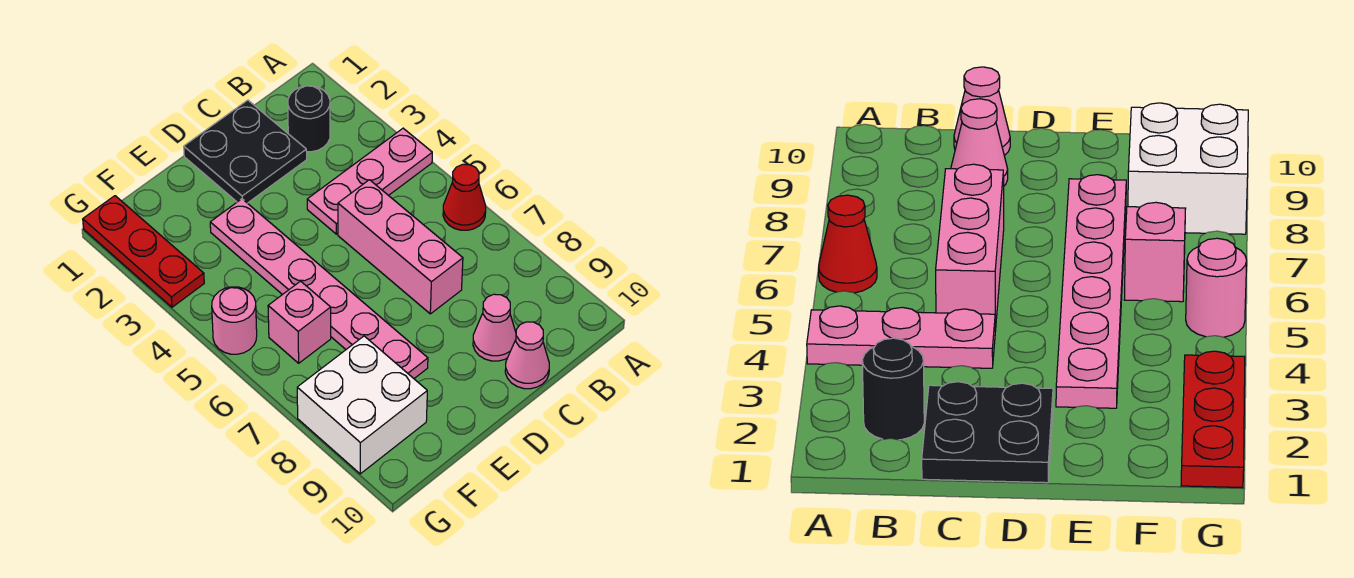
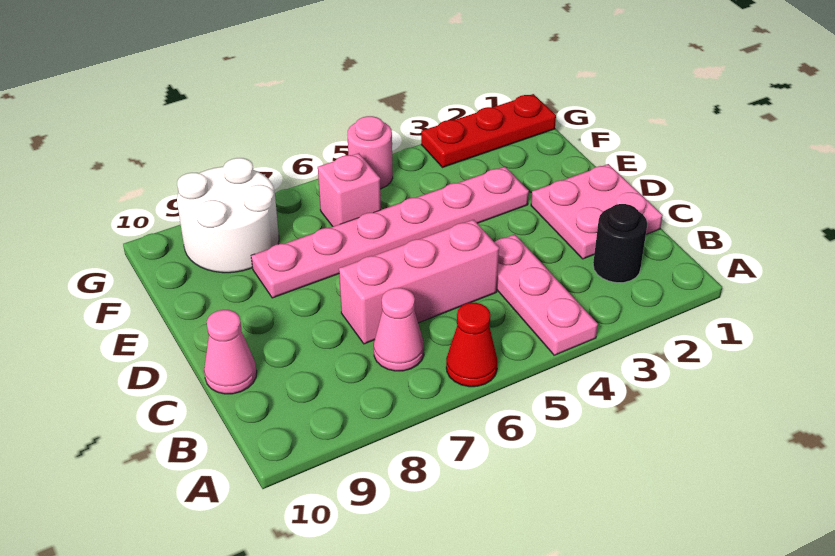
black plate C1:D2 level 1 -> pink plate C1:D2 level 1
pink cone C9 level 1 -> pink cone B7 level 1
white brick F8:G9 level 1 -> white round brick F8:G9 level 1

